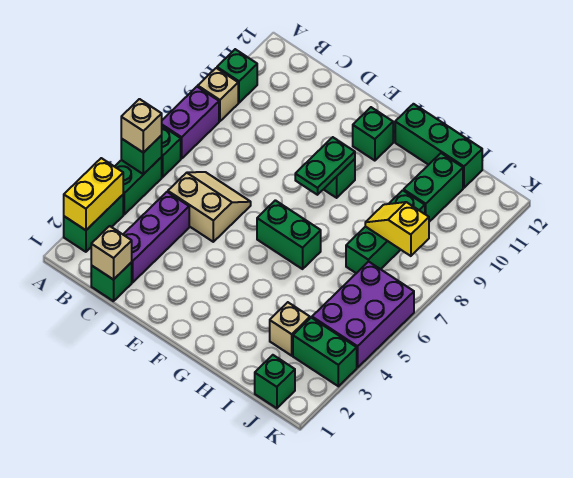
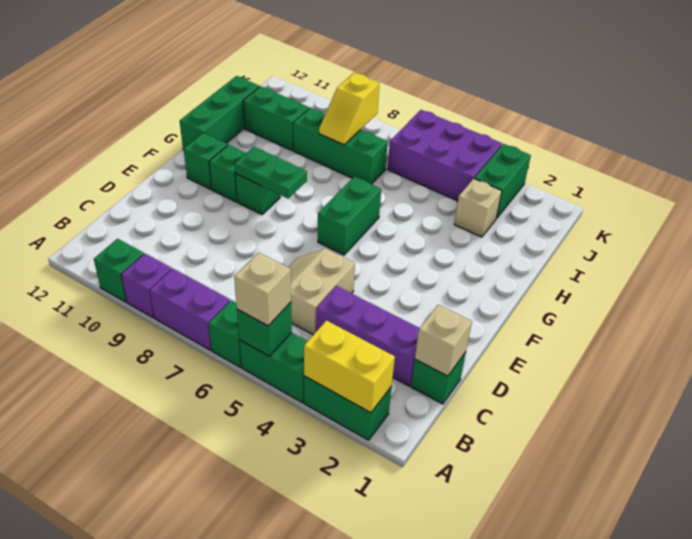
tan brick A9 level 1 -> purple brick A9 level 1
green brick J1 level 1 -> green brick F10 level 1

